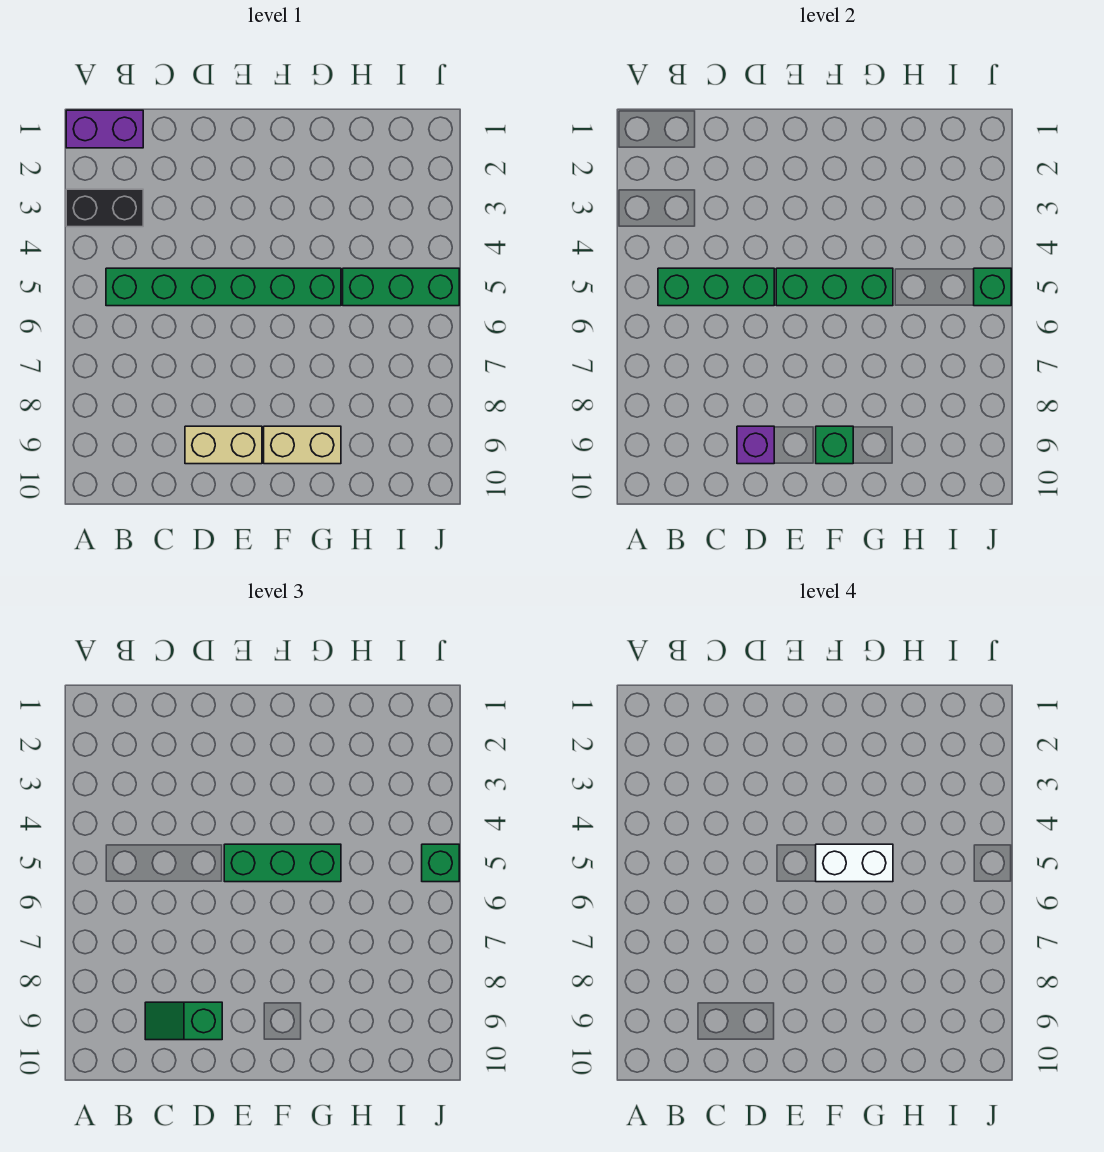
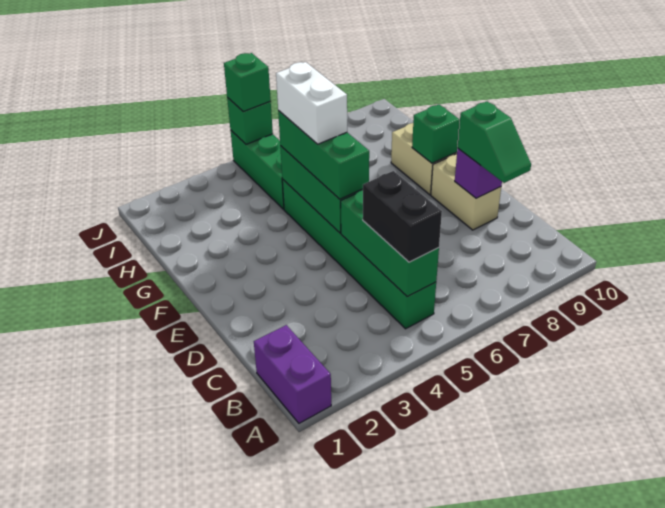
black brick A3:B3 level 1 -> black brick B5:C5 level 3

